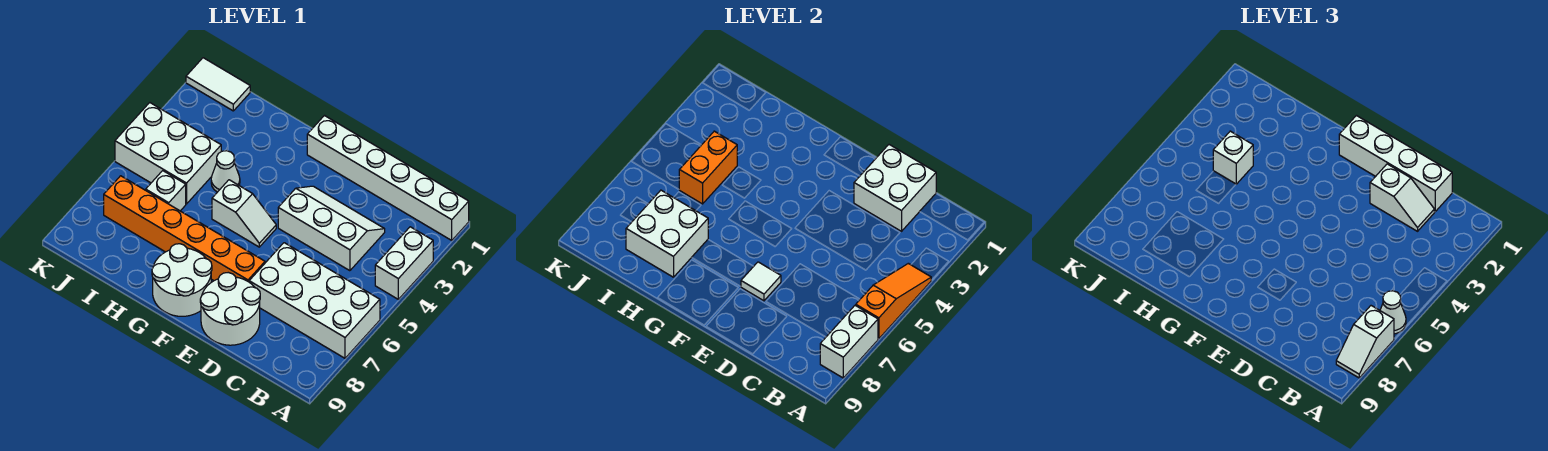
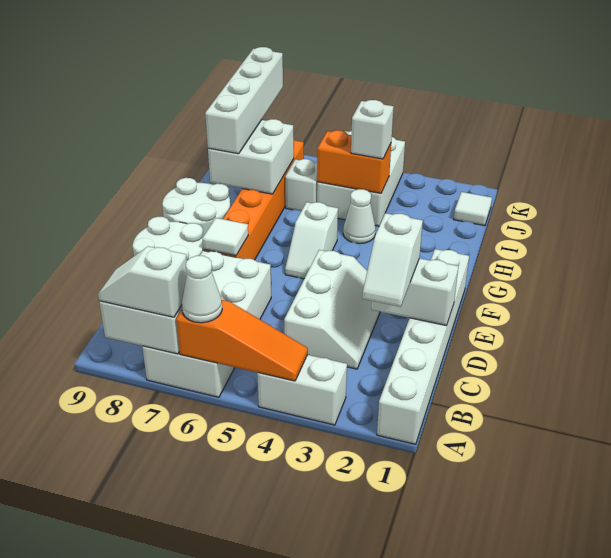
white brick C1:D2 level 2 -> white brick D1:D2 level 2
white brick C1:F1 level 3 -> white brick H8:K8 level 3
white tile J1:K1 level 1 -> white tile J1 level 1

